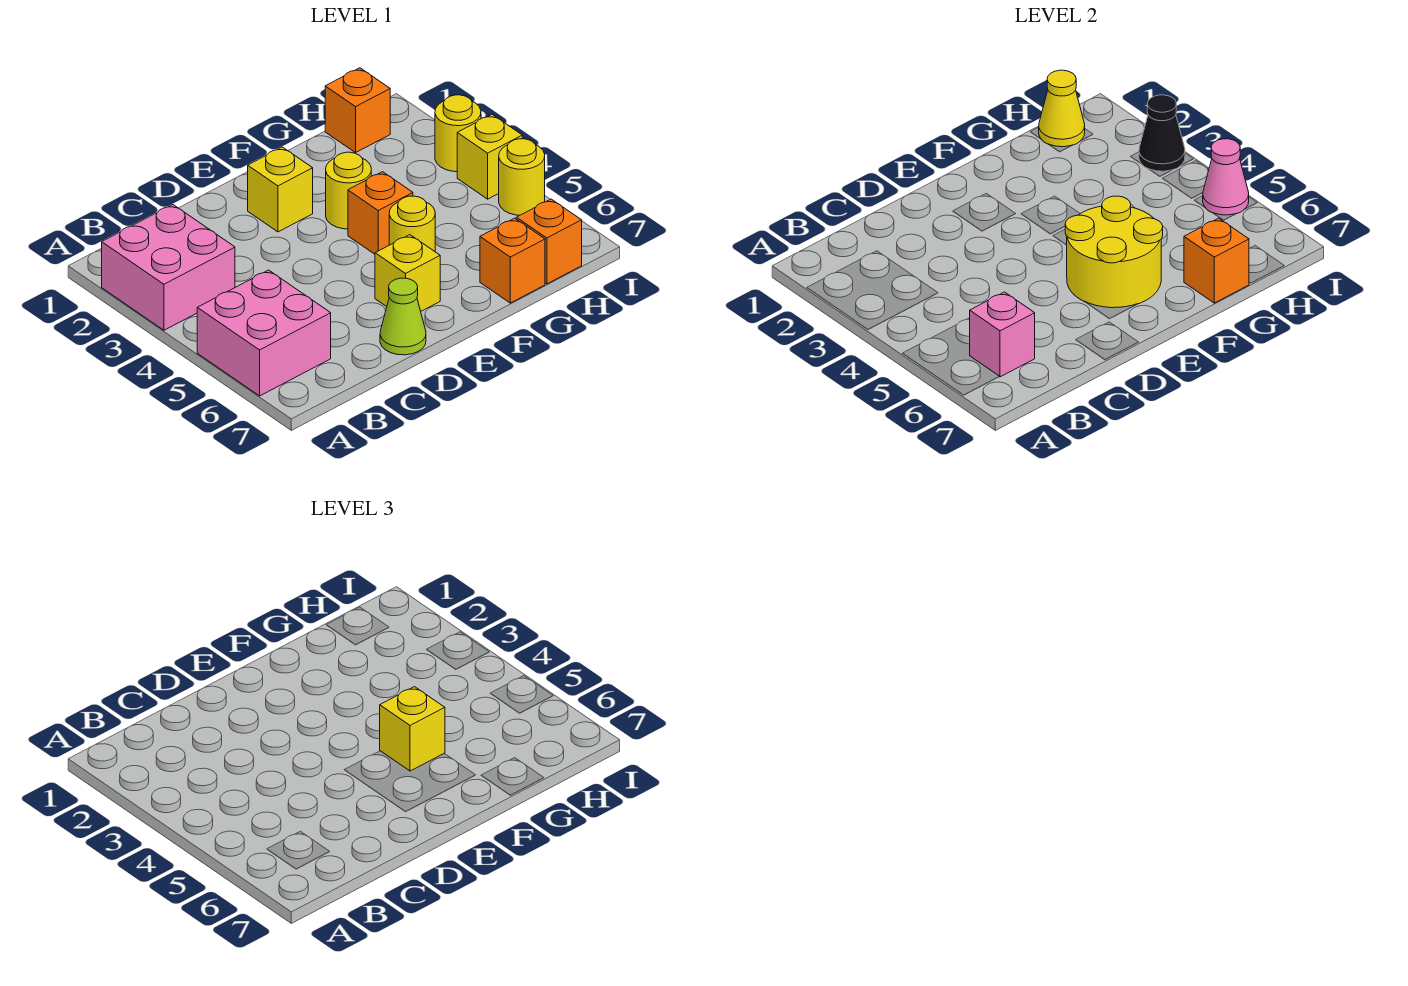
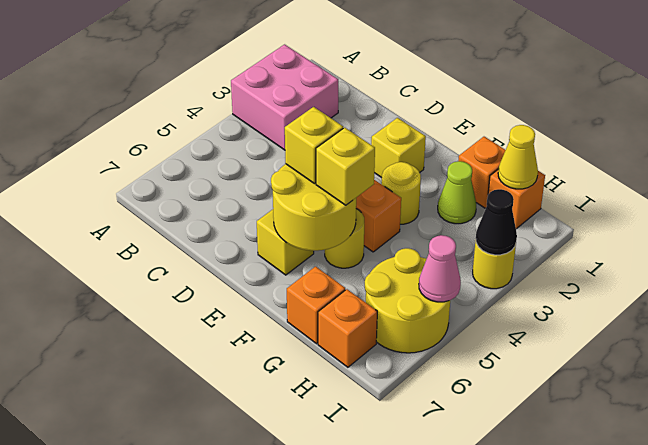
pink brick A5:B6 level 1 -> none
pink brick B6 level 2 -> none
lime cone D7 level 1 -> lime cone G2 level 1
orange brick G7 level 2 -> orange brick G1 level 1
yellow brick I4 level 1 -> yellow brick E5 level 3
yellow round brick I5 level 1 -> yellow round brick H5:I6 level 1

